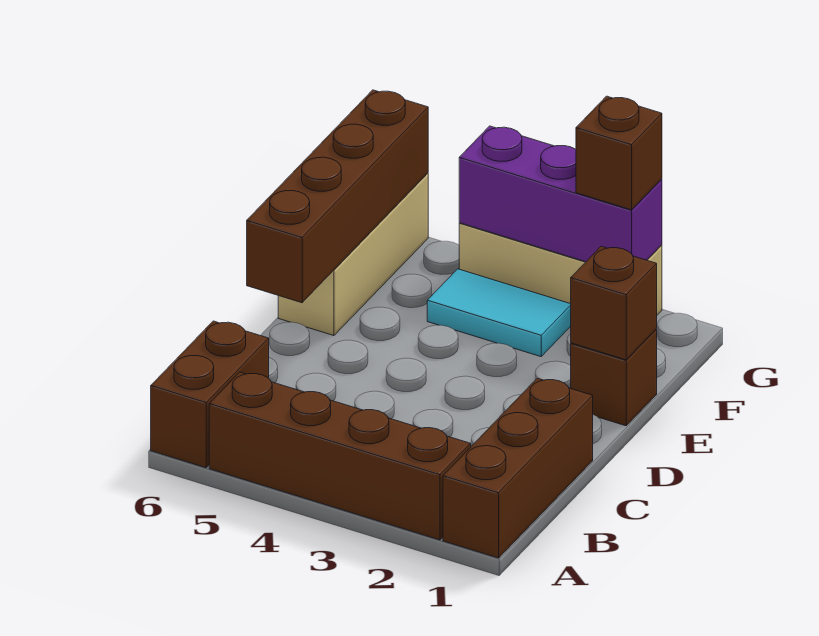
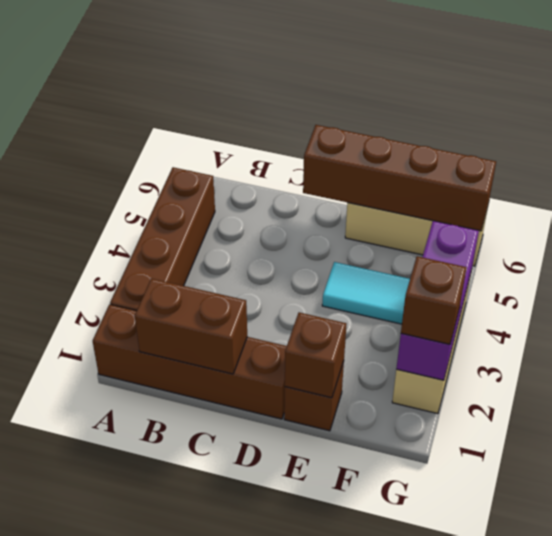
brown brick A1:C1 level 1 -> brown brick A1:D1 level 1
brown brick A6:B6 level 1 -> brown brick B1:C1 level 2
cyan tile F3:F4 level 1 -> cyan tile E4:F4 level 1

